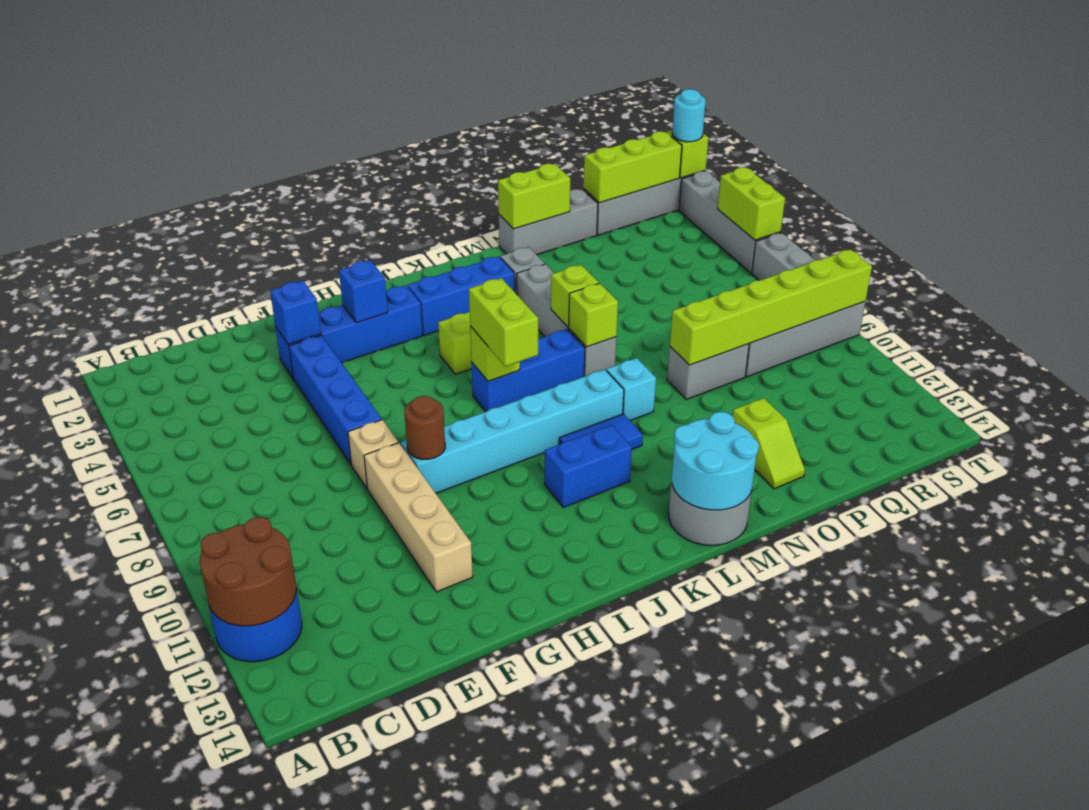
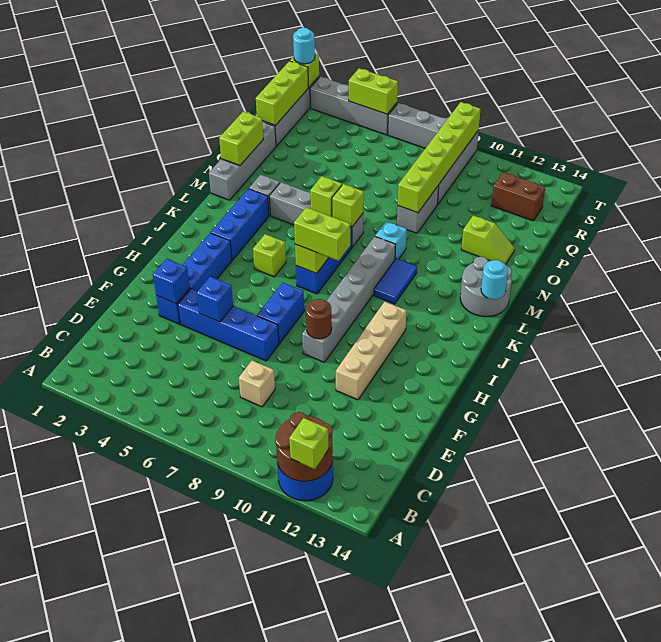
none -> lime brick A12 level 3
tan brick F8 level 1 -> tan brick D8 level 1
tan brick F9:F12 level 1 -> tan brick F11:I11 level 1
cyan brick G9:L9 level 1 -> grey brick G9:L9 level 1
blue brick H3 level 2 -> blue brick F5 level 2
blue brick J11:K11 level 1 -> blue brick G7:H7 level 1
cyan round brick L13:M14 level 2 -> cyan round brick L14 level 2
grey brick N1:P1 level 1 -> grey brick M1:P1 level 1
none -> brown brick R12:R13 level 1

